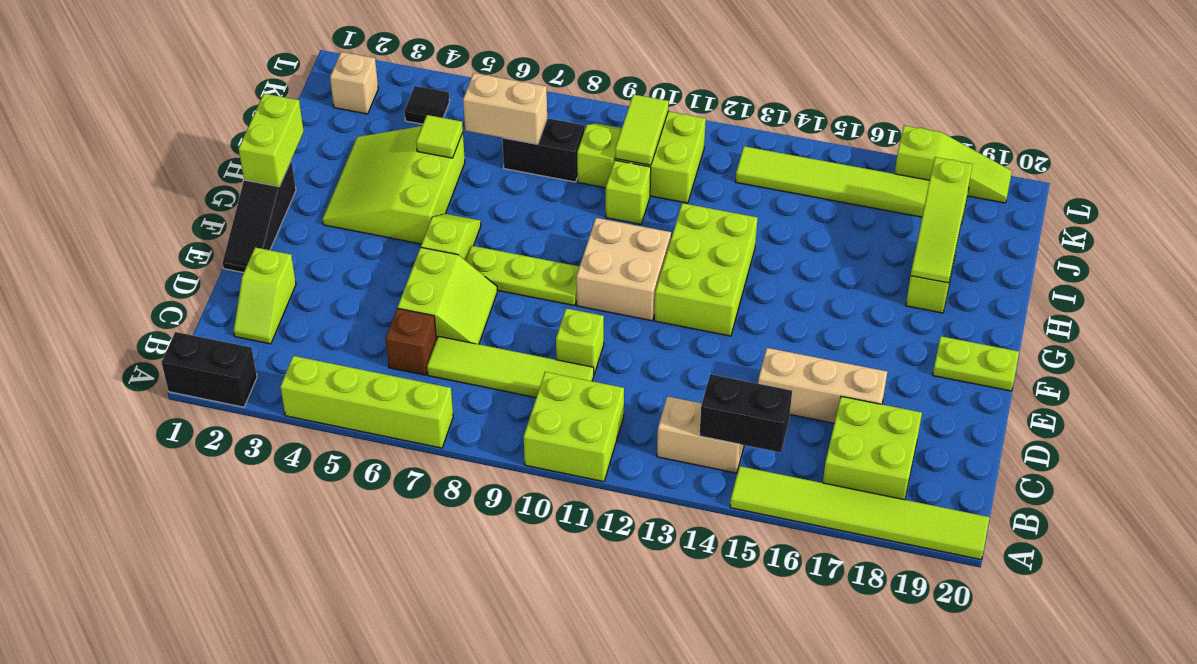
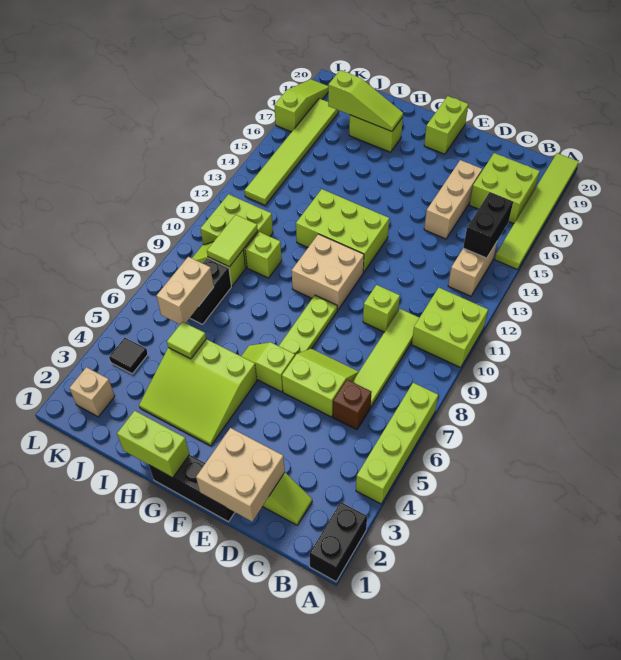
none -> tan brick D1:E2 level 2
black slope E1:G1 level 1 top G -> black brick E1:G1 level 1
lime plate F19:F20 level 1 -> lime brick F19:F20 level 1
lime tile J10:K10 level 2 -> lime tile J9:J10 level 2

